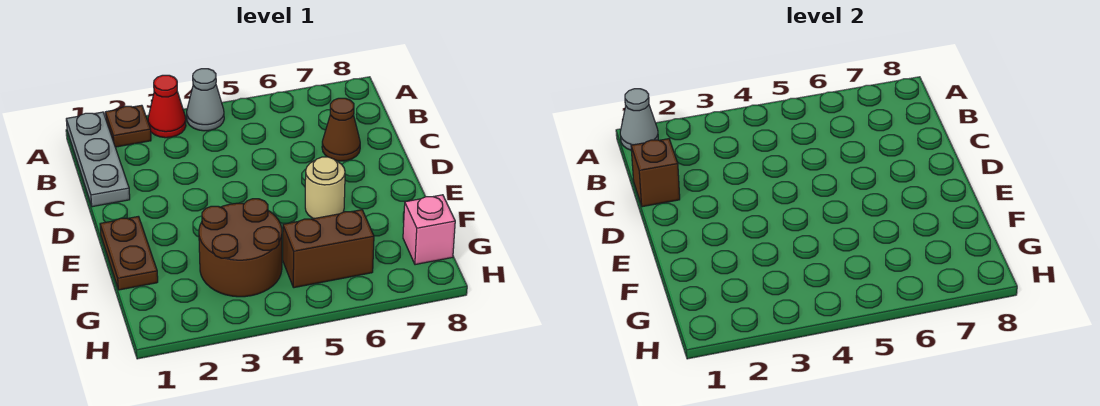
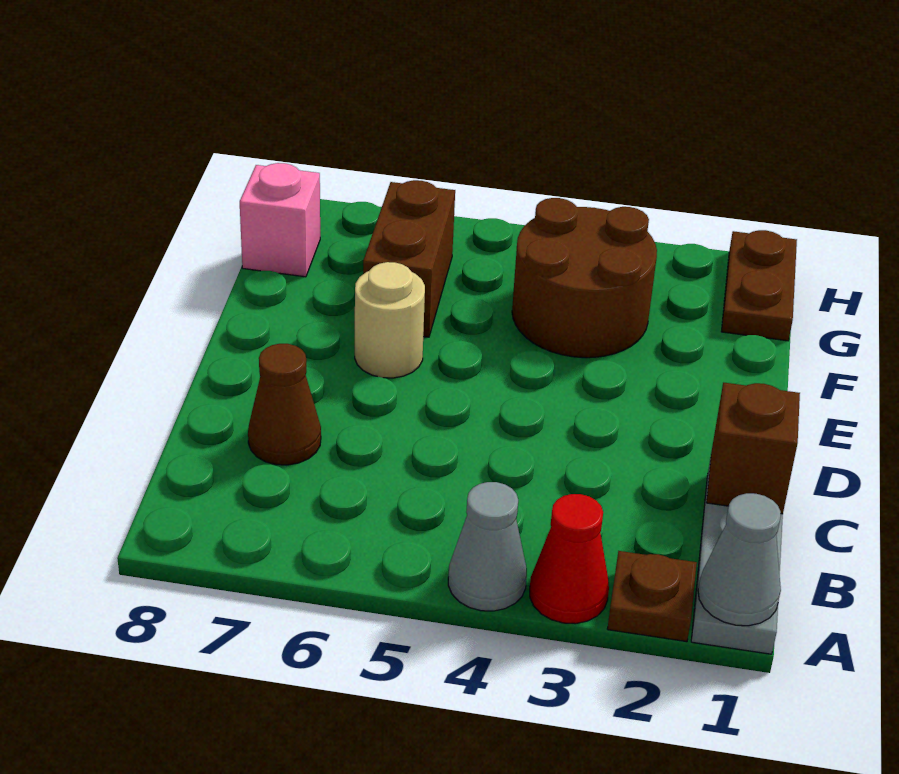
brown plate E1:F1 level 1 -> brown plate G1:H1 level 1
brown brick G5:G6 level 1 -> brown brick F6:G6 level 1

